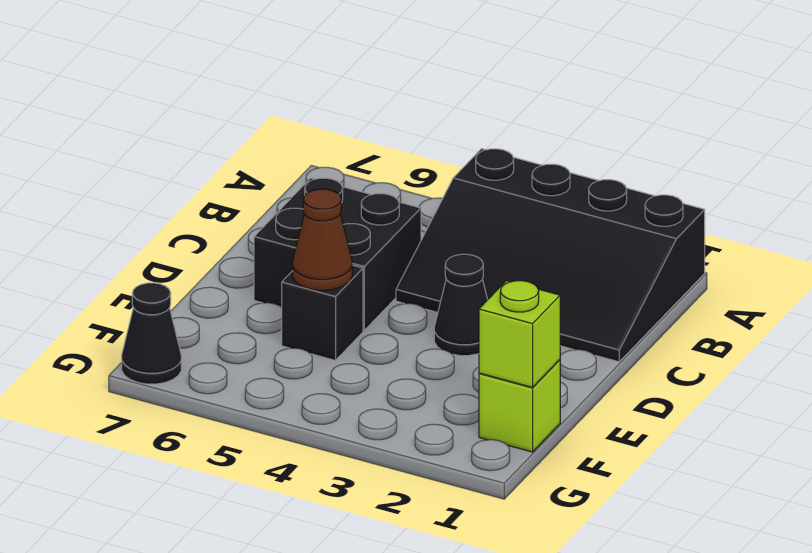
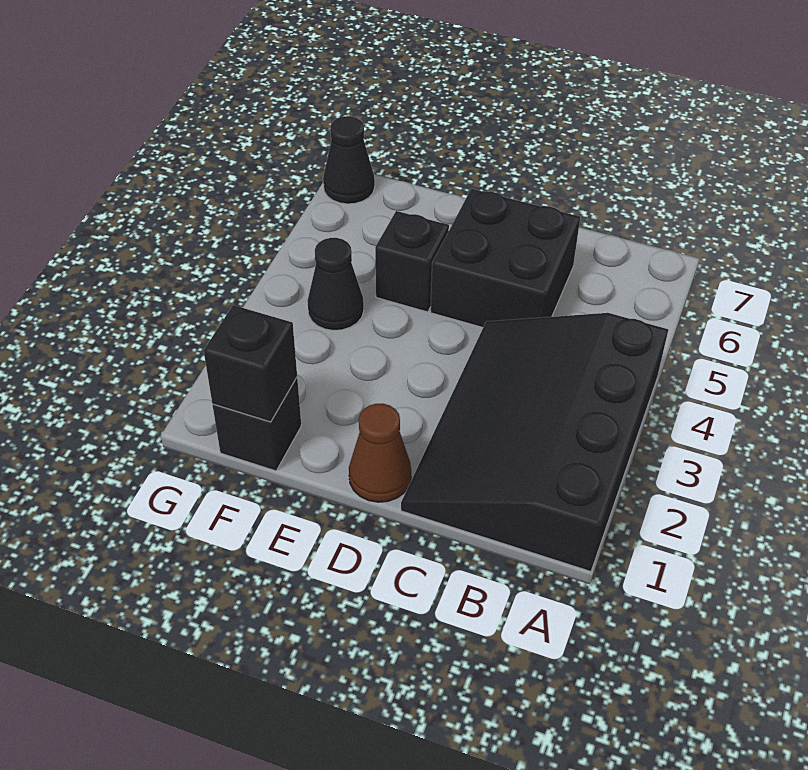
black cone D3 level 1 -> black cone F4 level 1
brown cone E5 level 2 -> brown cone D1 level 1
lime brick F1 level 1 -> black brick F1 level 1
lime brick F1 level 2 -> black brick F1 level 2

